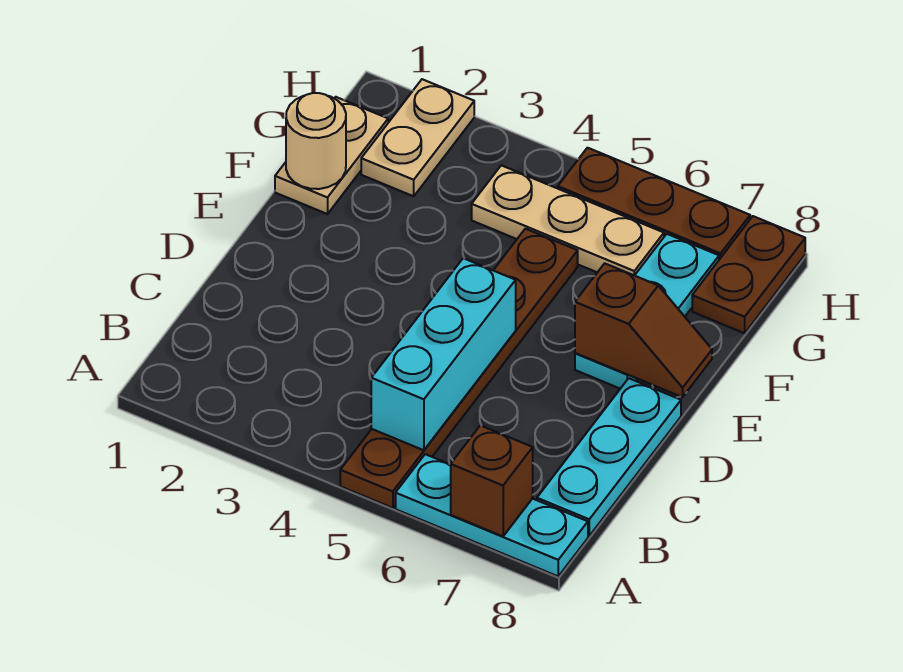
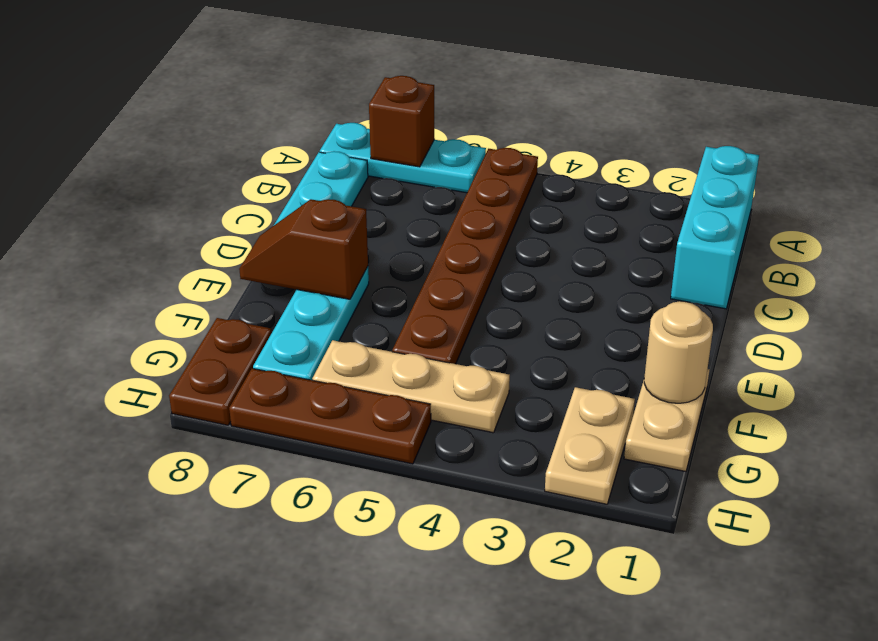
cyan brick B5:D5 level 2 -> cyan brick A1:C1 level 1

